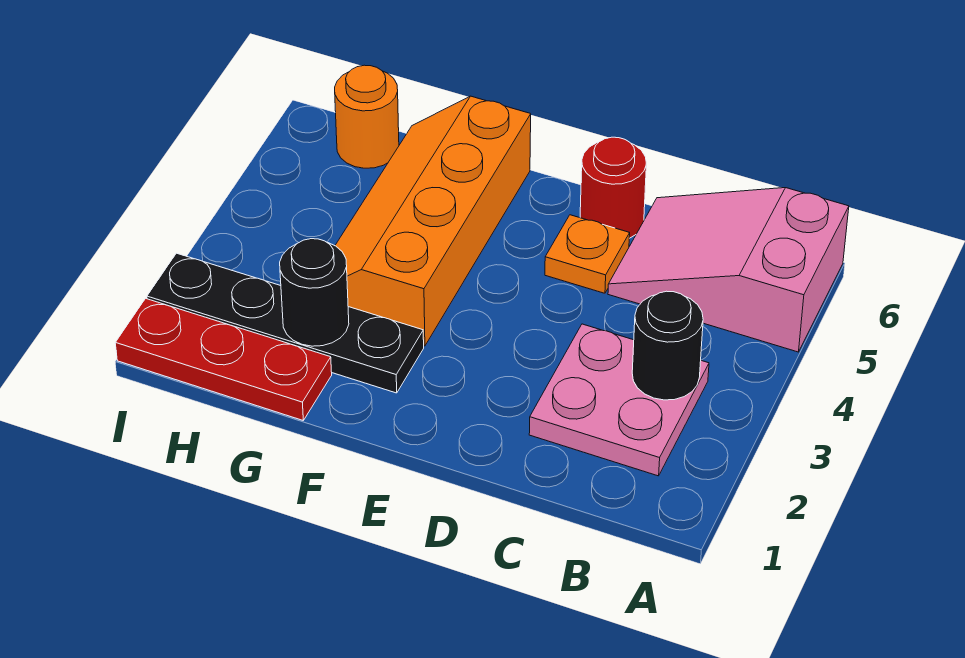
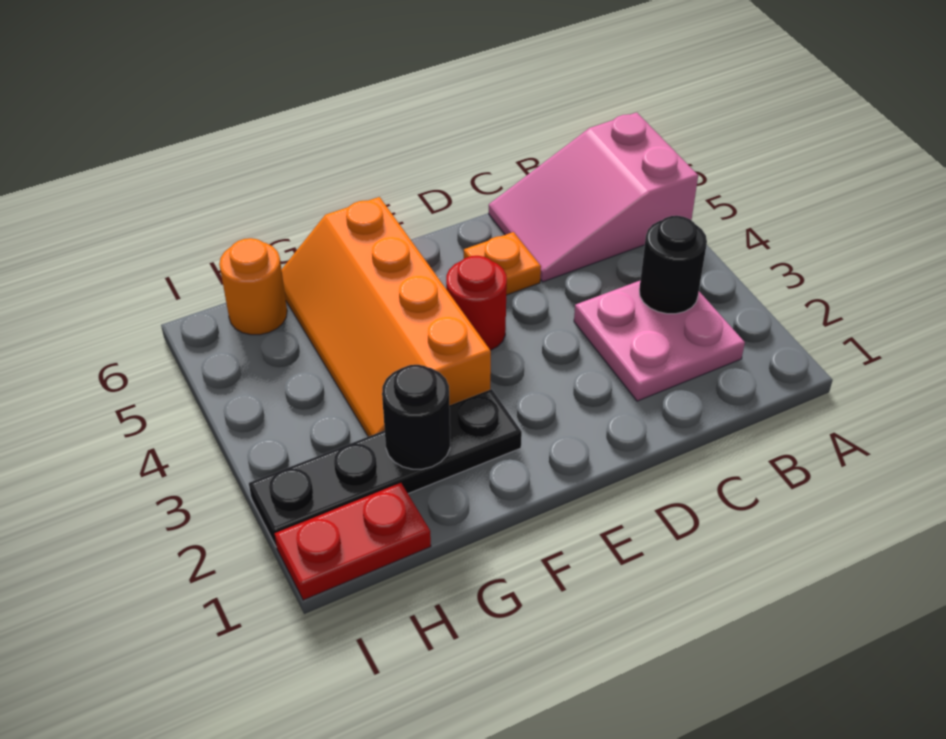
red round brick D6 level 1 -> red round brick E4 level 1
red plate G1:I1 level 1 -> red plate H1:I1 level 1

